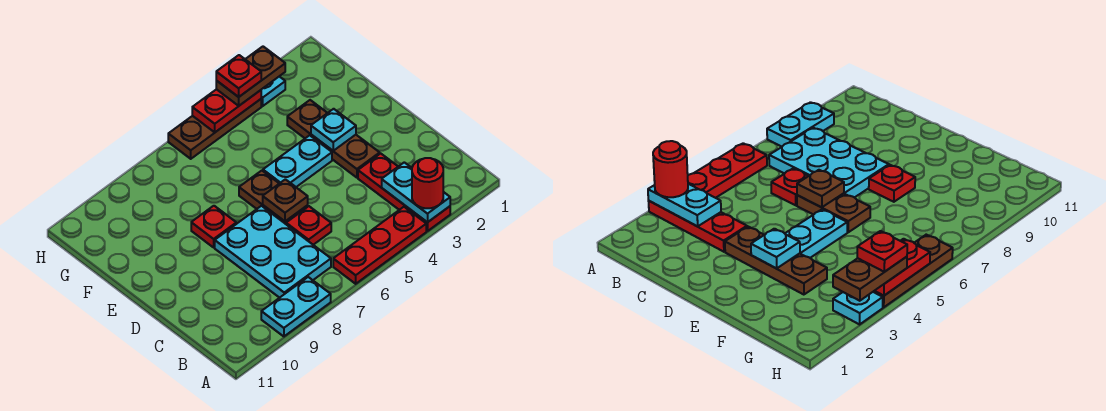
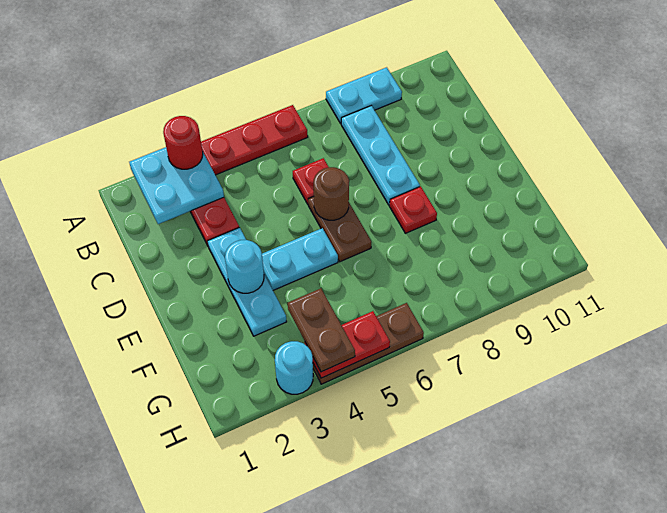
cyan plate A3:B3 level 2 -> cyan plate A2:B3 level 2
cyan plate B7:D8 level 1 -> cyan plate B8:D8 level 1
brown plate D3:F3 level 1 -> cyan plate D3:F3 level 1
brown plate D6 level 2 -> brown round brick D6 level 2
cyan plate E3 level 2 -> cyan round brick E3 level 2
cyan plate H3 level 1 -> cyan round brick H3 level 1
brown plate H3:H4 level 3 -> brown plate G4:H4 level 3
red plate H4 level 4 -> none

